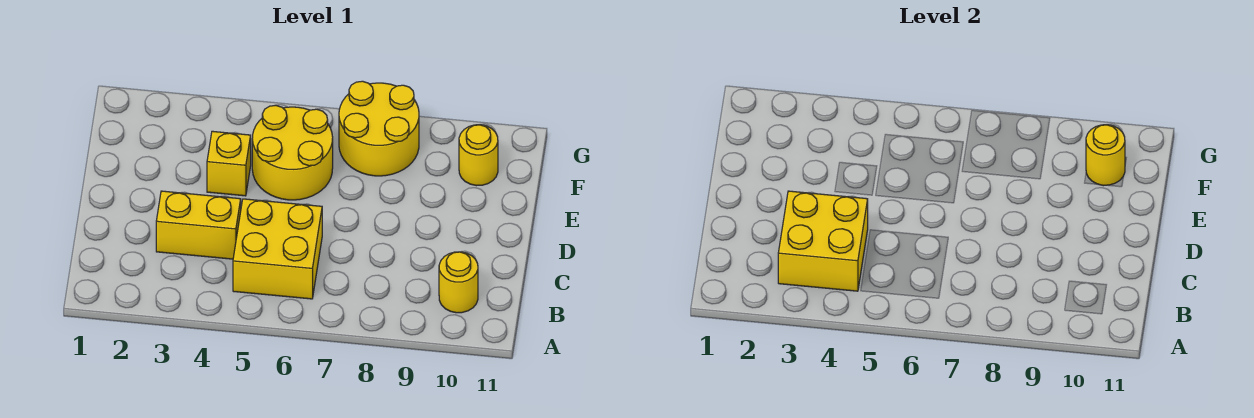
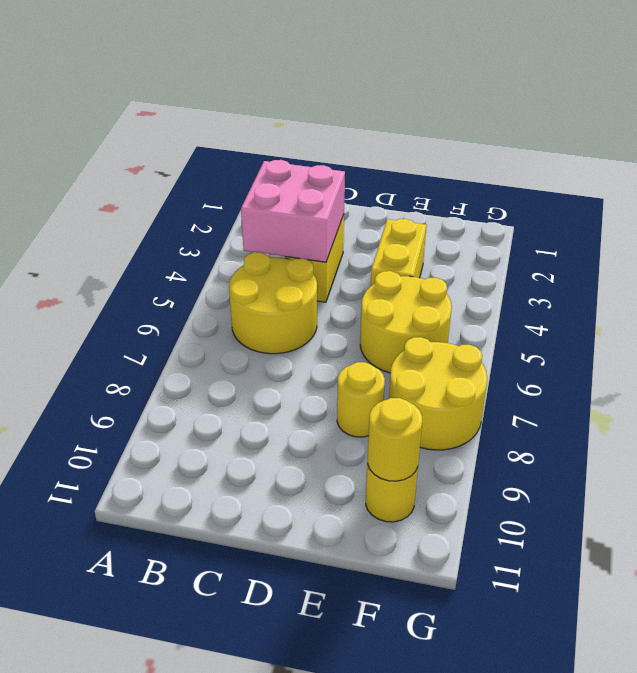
yellow brick B3:C4 level 2 -> pink brick B3:C4 level 2
yellow brick B5:C6 level 1 -> yellow round brick B5:C6 level 1
yellow round brick B10 level 1 -> yellow round brick E8 level 1
yellow brick E4 level 1 -> yellow brick E3:E4 level 1

